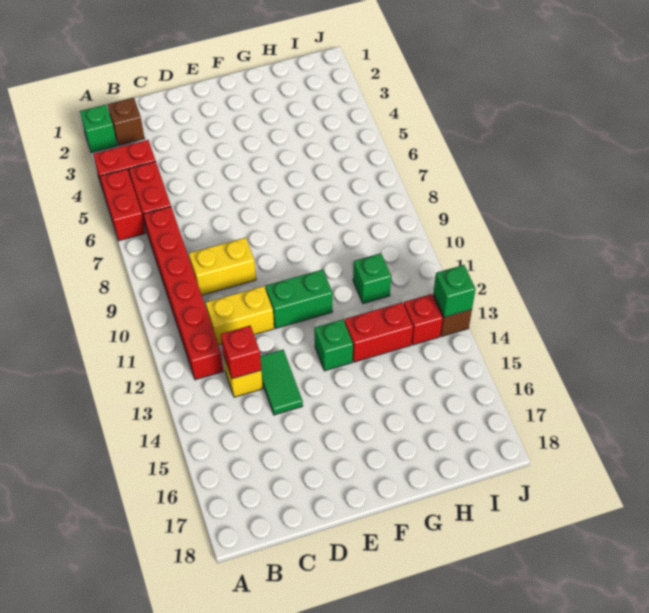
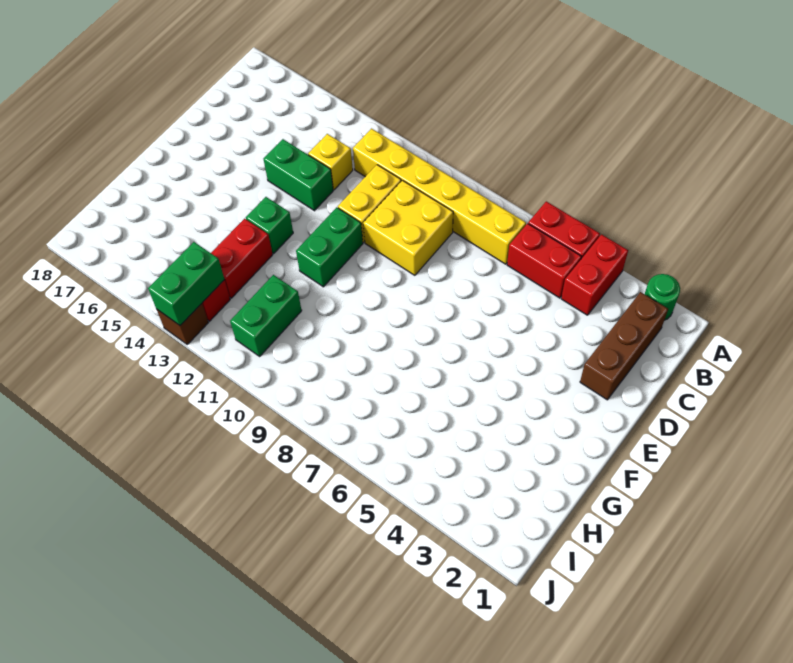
green brick A2 level 1 -> green round brick A2 level 1
brown brick B2 level 1 -> brown brick B2:D2 level 1
red brick B7:B12 level 1 -> yellow brick B7:B12 level 1
yellow brick C9:D9 level 1 -> yellow brick C9:D10 level 1
red brick C13 level 2 -> none
green tile D13:D14 level 1 -> green brick D13:D14 level 1
green brick H11 level 1 -> green brick H11:I11 level 1
green brick J13 level 2 -> green brick I13:J13 level 2

